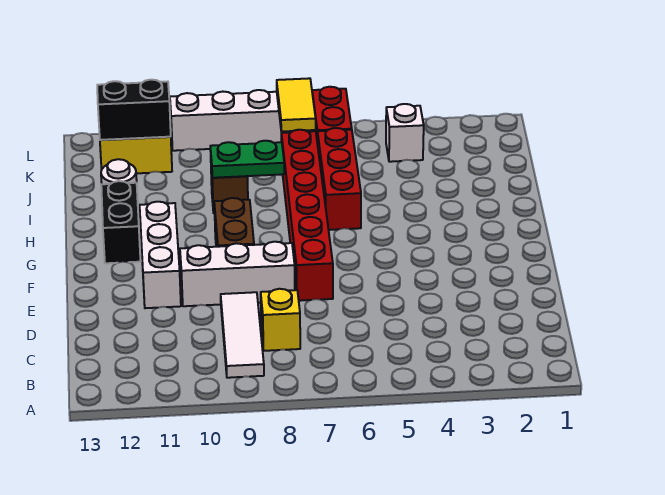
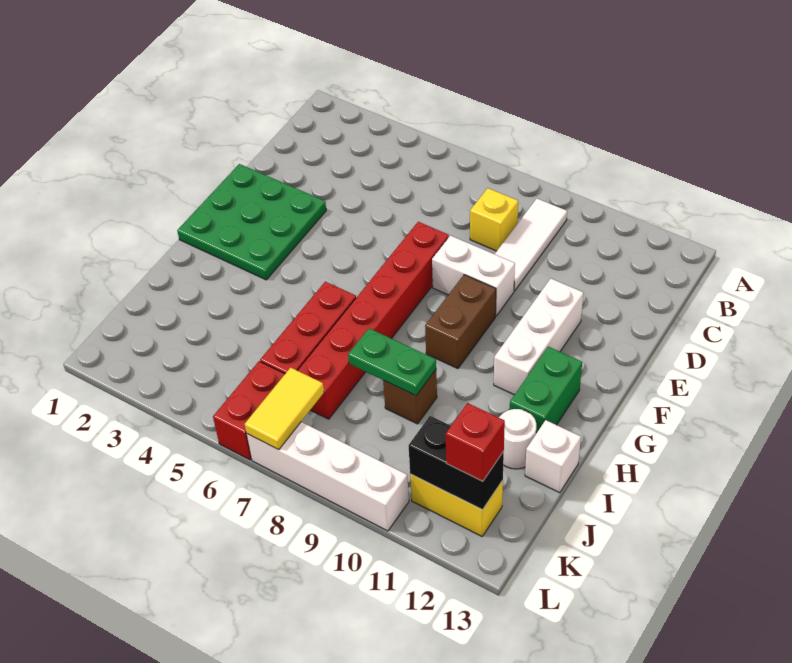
none -> green plate E1:G3 level 1
white brick E8:E10 level 1 -> white brick E8:E9 level 1
black brick G12:H12 level 1 -> green brick G12:H12 level 1
white brick K4 level 1 -> white brick I13 level 1
none -> red brick K12 level 3

